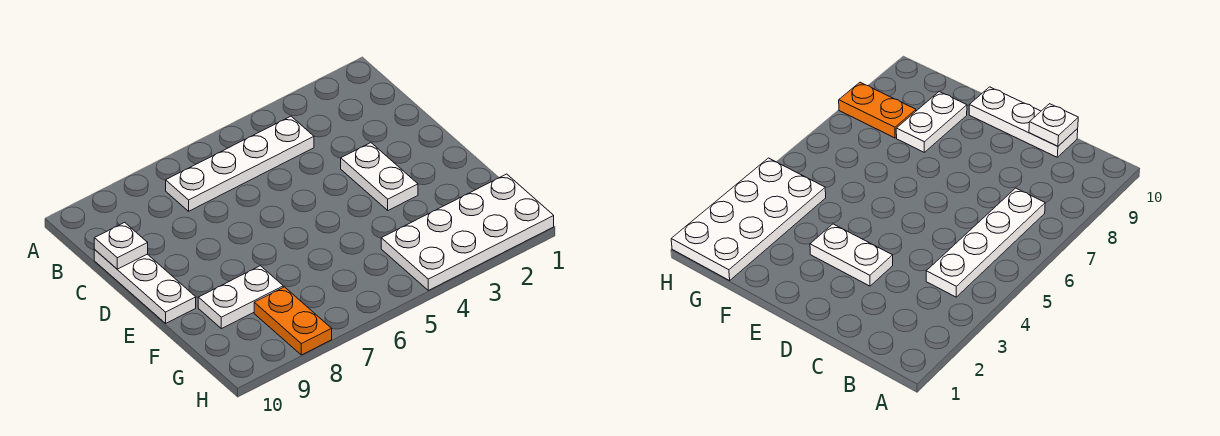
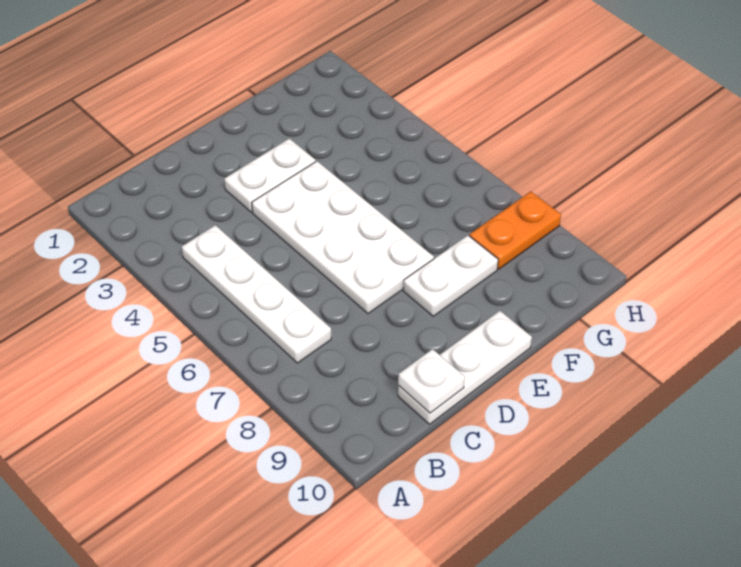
white plate F8:F9 level 1 -> white plate E8:F8 level 1
white plate G1:H4 level 1 -> white plate D4:E7 level 1

